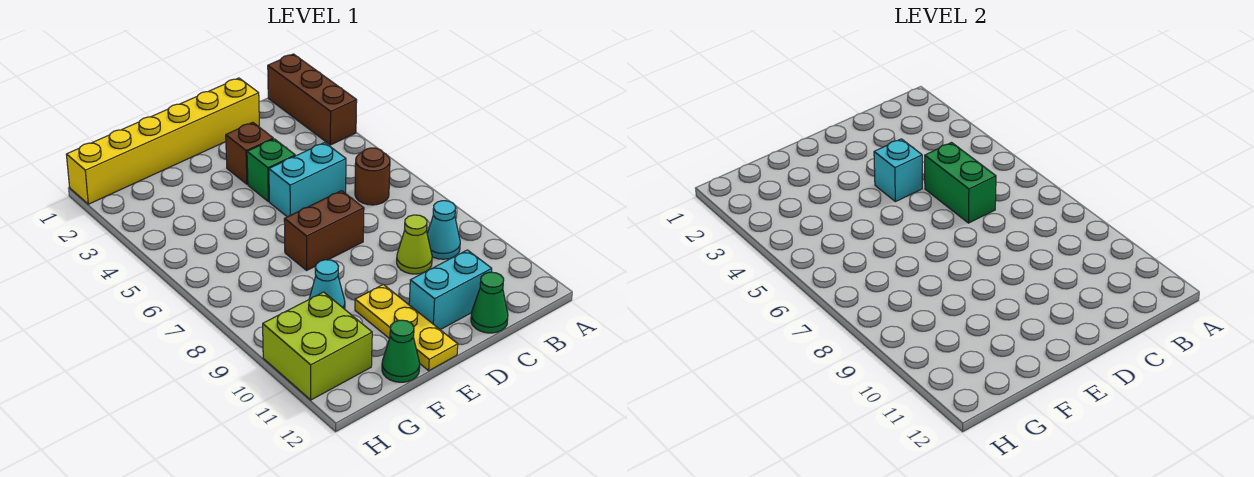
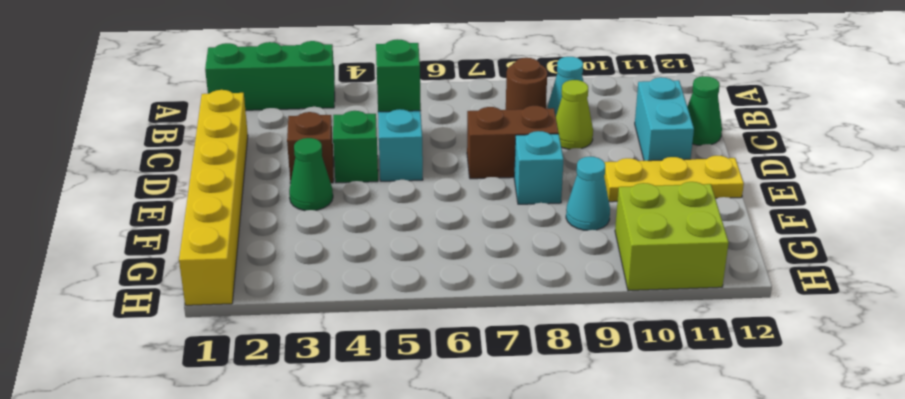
brown brick A1:A3 level 1 -> green brick A1:A3 level 1
brown round brick B6 level 1 -> brown round brick B8 level 1
green brick C5:C6 level 2 -> green brick C5 level 2
cyan brick D4 level 2 -> cyan brick E8 level 1
brown brick D7:E7 level 1 -> brown brick D7:D8 level 1
green cone F12 level 1 -> green cone E3 level 1

